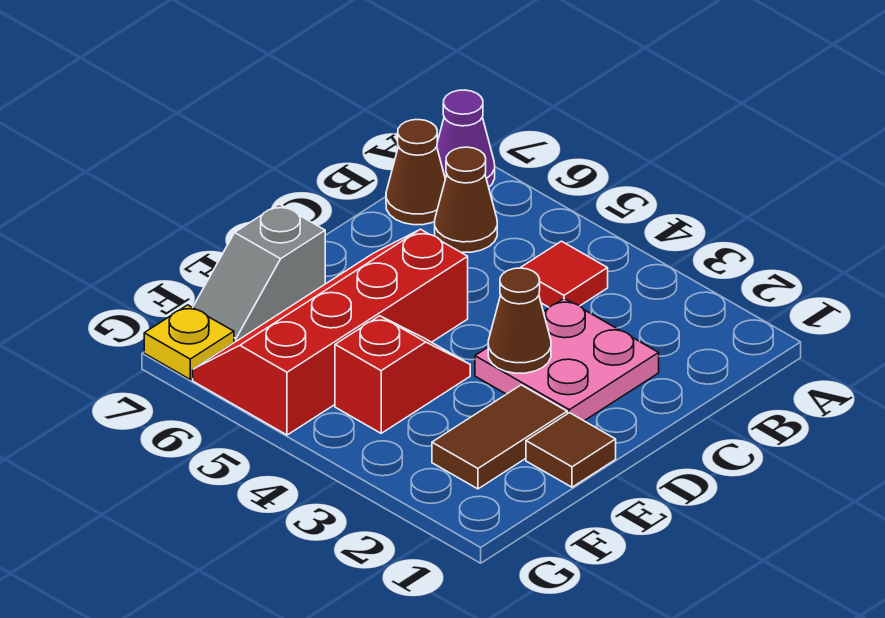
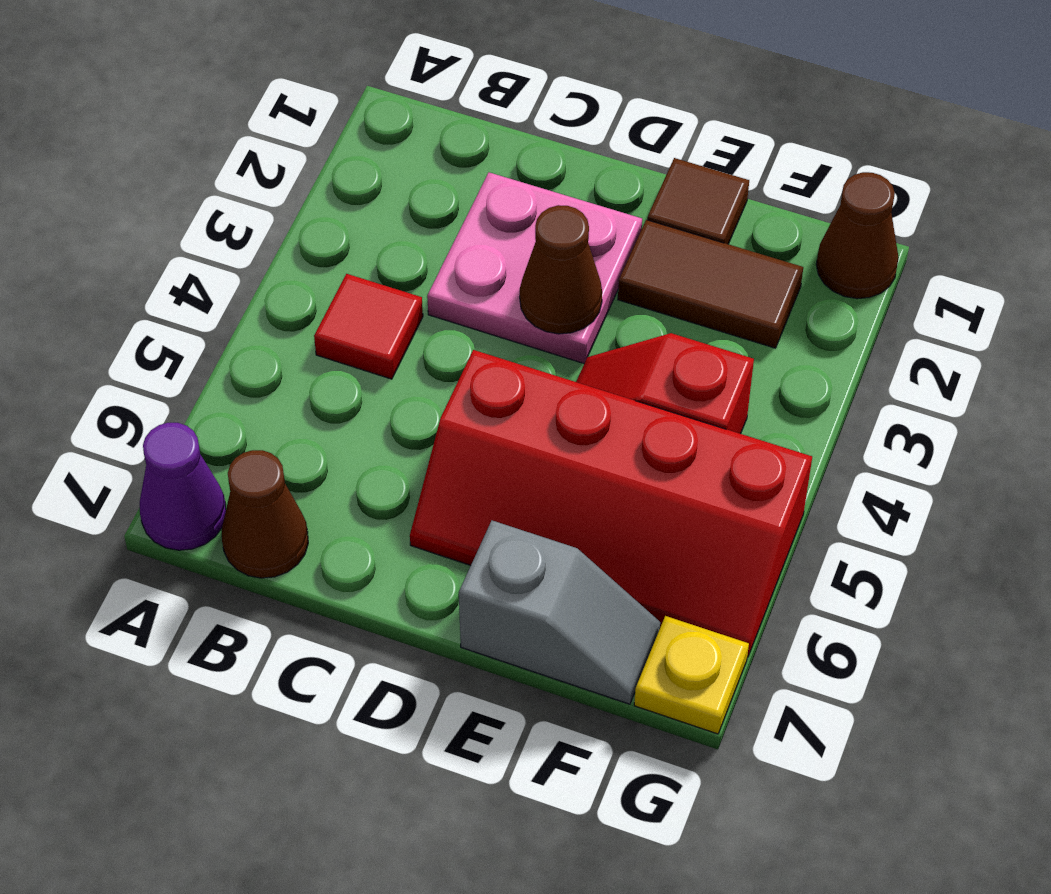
brown cone B6 level 1 -> brown cone G1 level 1

